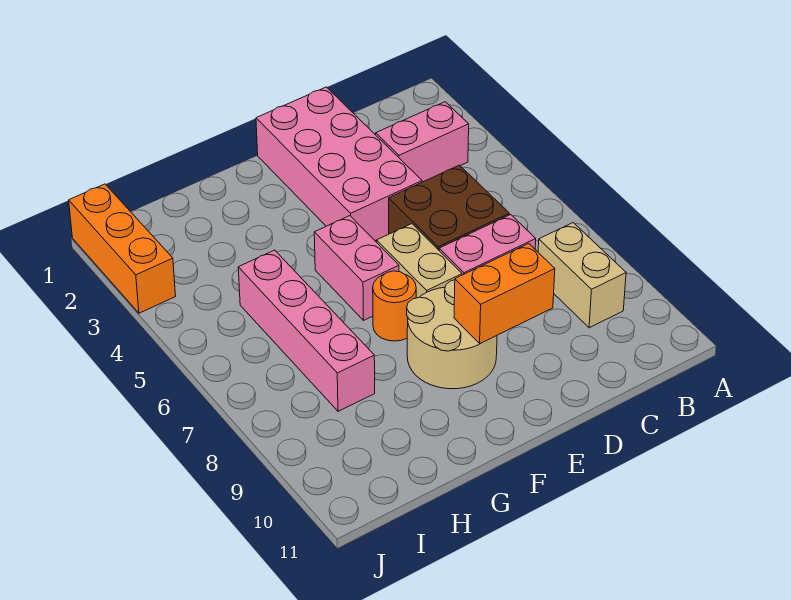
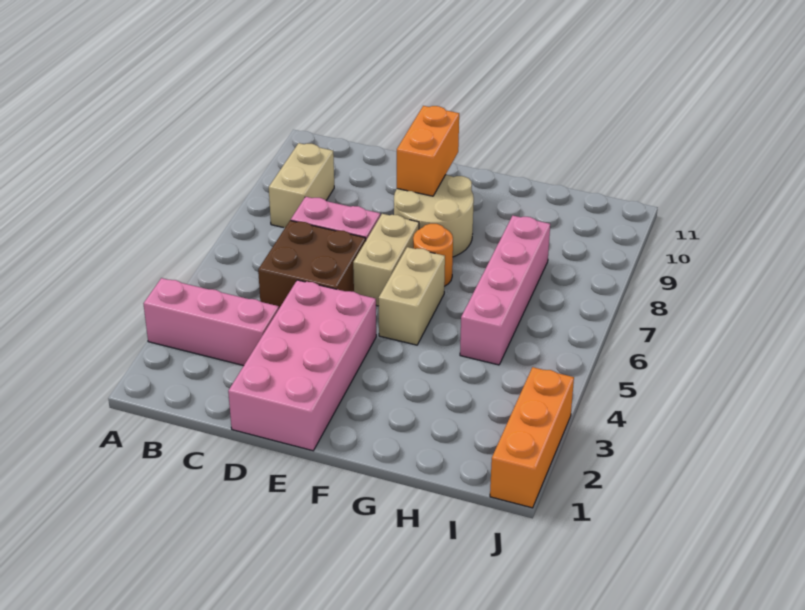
pink brick B3:C3 level 1 -> pink brick A3:C3 level 1
orange brick D9:E9 level 2 -> orange brick E9:E10 level 2
pink brick F5:F6 level 1 -> tan brick F5:F6 level 1

